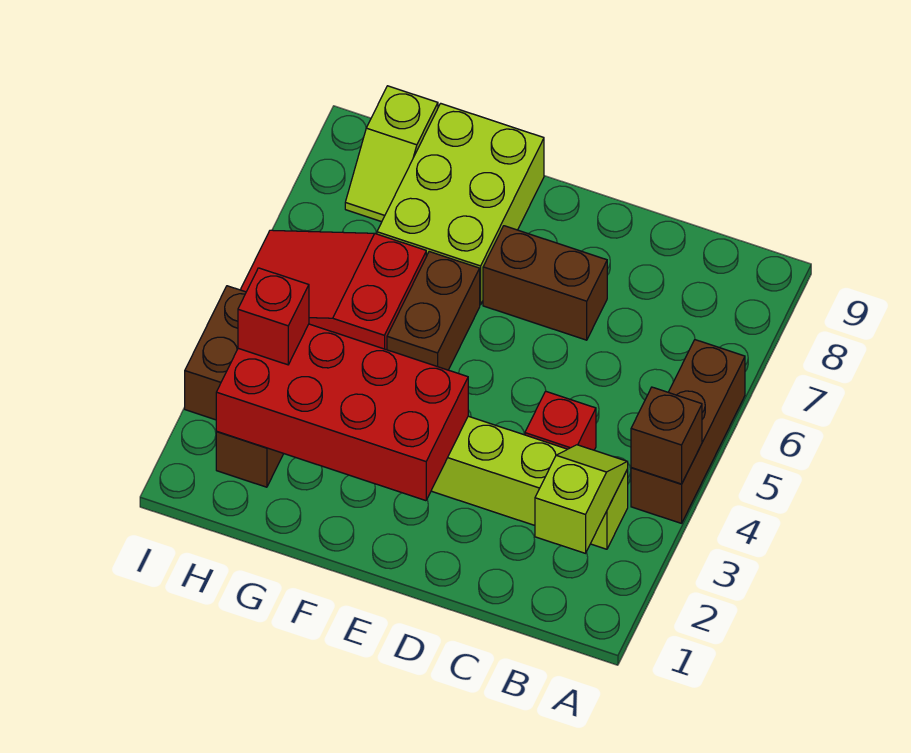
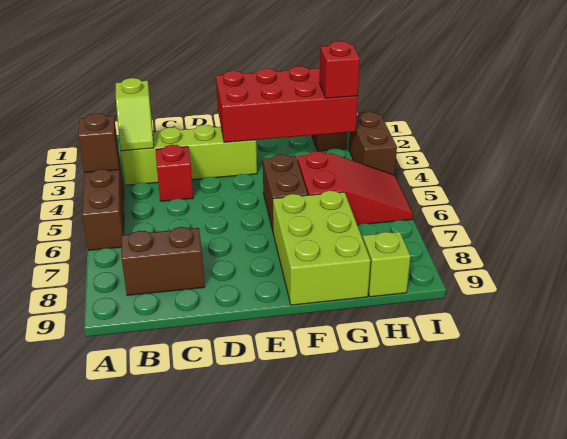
brown brick D7:E7 level 1 -> brown brick B8:C8 level 1

